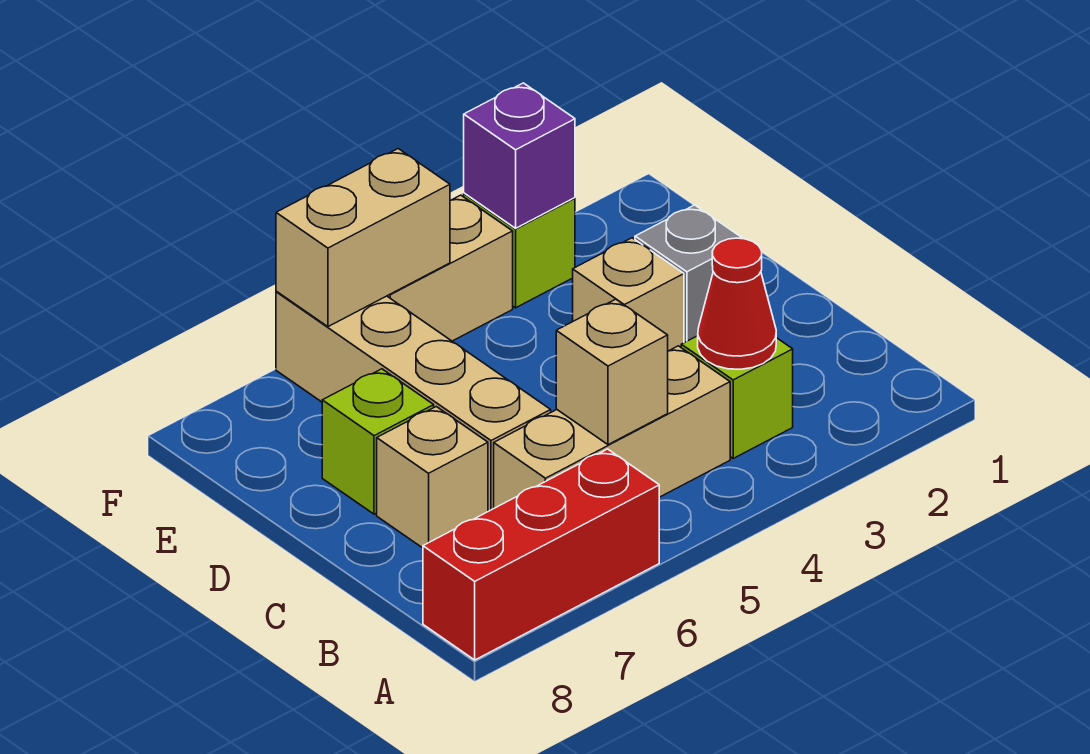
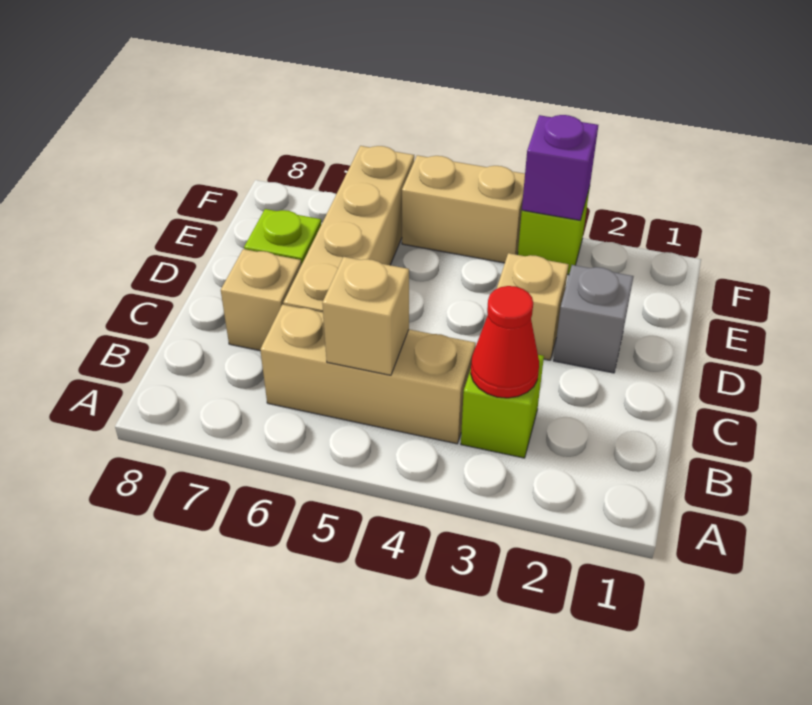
red brick A6:A8 level 1 -> none
tan brick F5:F6 level 2 -> none

